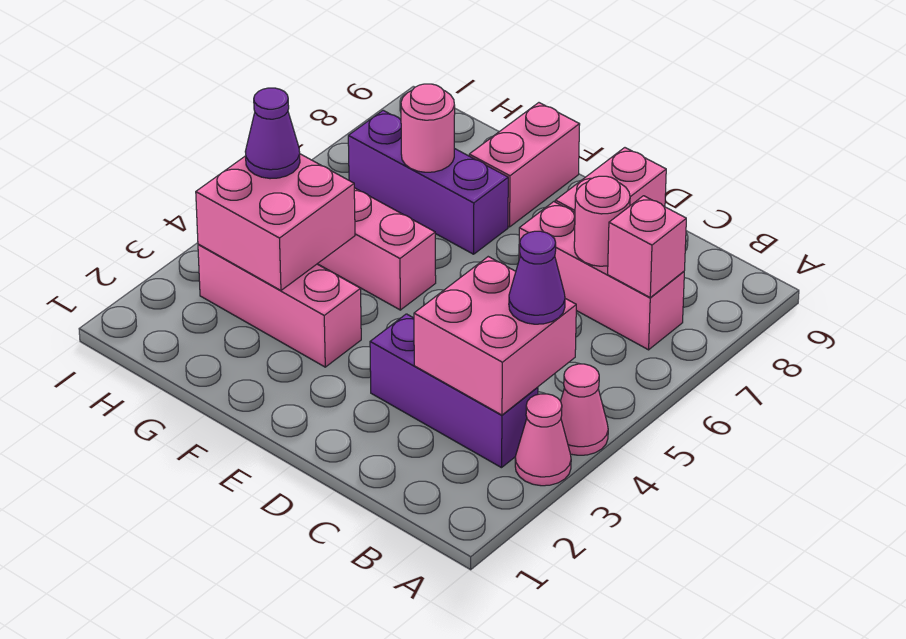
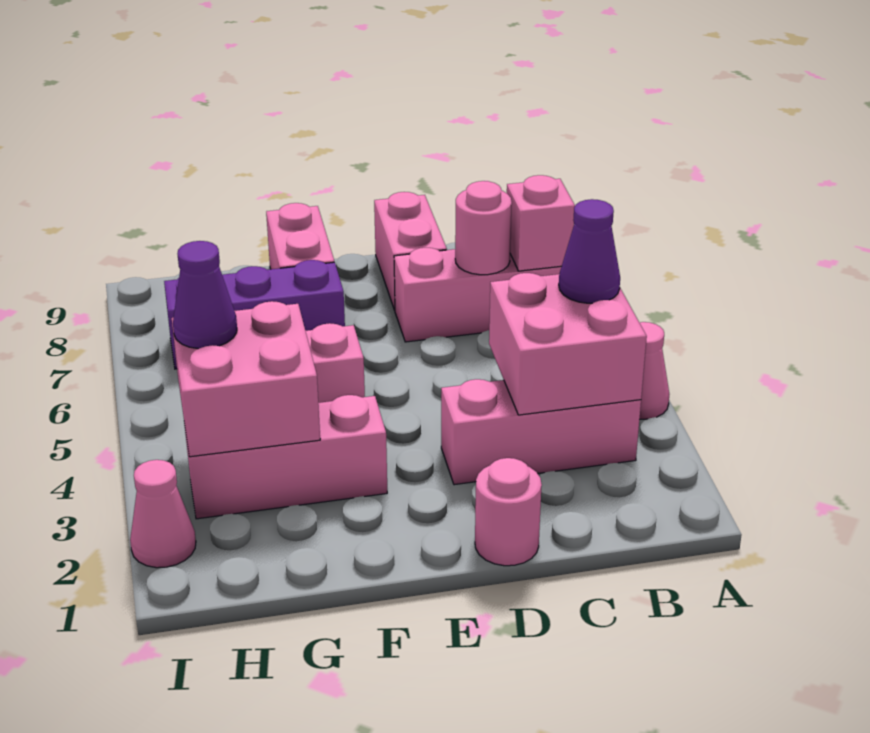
pink cone A3 level 1 -> pink cone I2 level 1
purple brick B3:D3 level 1 -> pink brick B3:D3 level 1
pink round brick G7 level 2 -> pink round brick D1 level 1

